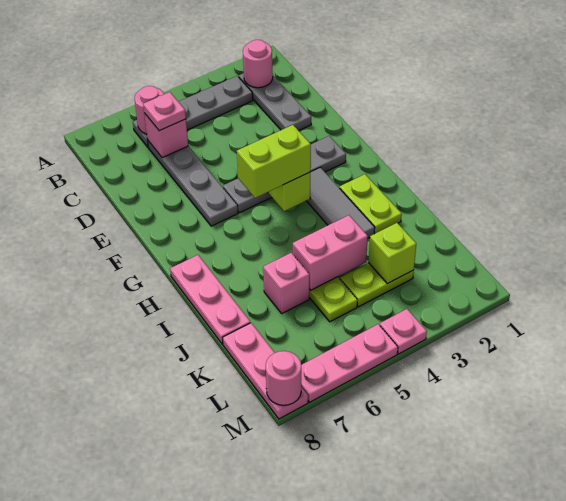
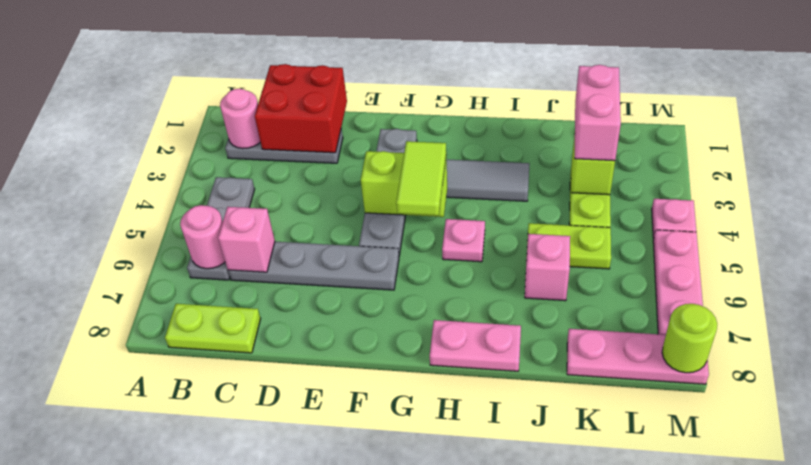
grey plate B3:B6 level 1 -> grey plate B4:B6 level 1
none -> red brick C1:D2 level 2
pink plate C6 level 3 -> pink plate H5 level 1
lime brick G4:G5 level 3 -> lime tile G4:G5 level 3
lime plate H2:I2 level 1 -> lime plate B8:C8 level 1
pink plate H8:J8 level 1 -> pink plate H8:I8 level 1
pink brick J4:J5 level 2 -> pink brick K2:K3 level 3
pink round brick M8 level 2 -> lime round brick M8 level 2

